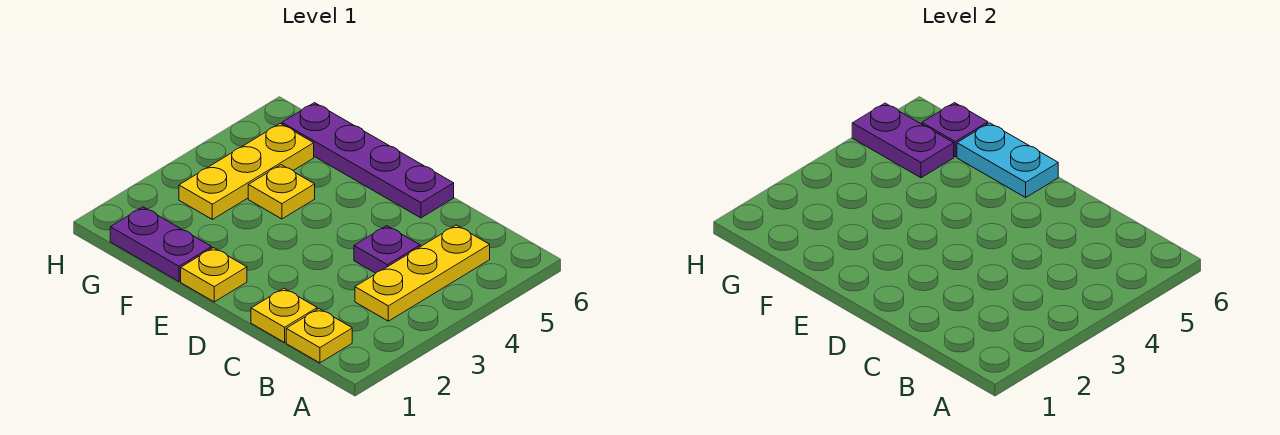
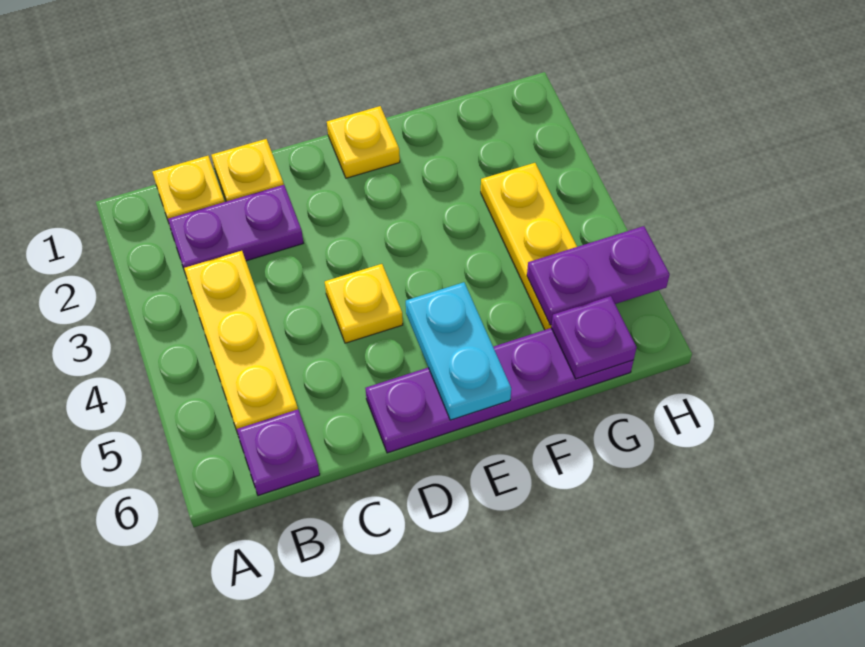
purple plate C4 level 1 -> purple plate B6 level 1
cyan plate E6:F6 level 2 -> cyan plate E5:E6 level 2
purple plate F1:G1 level 1 -> purple plate B2:C2 level 1
yellow plate F4 level 1 -> yellow plate D4 level 1

